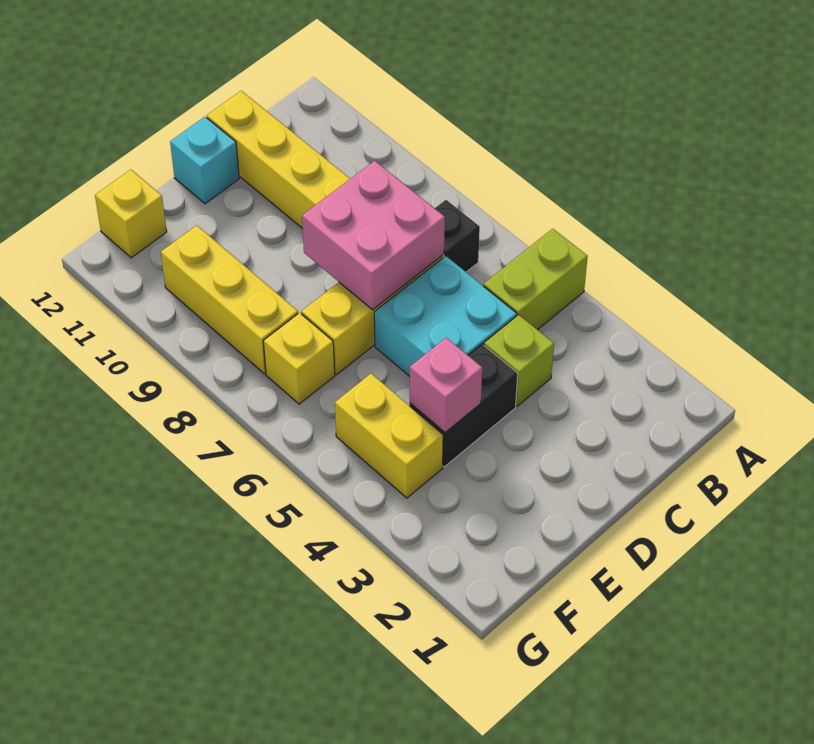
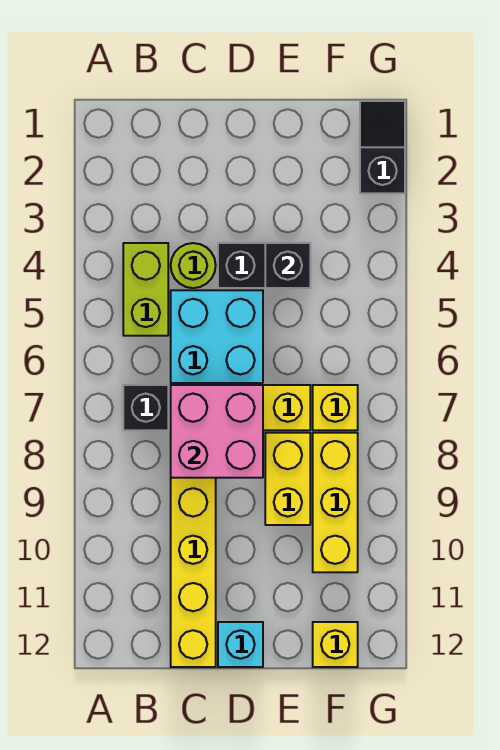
lime brick A5:B5 level 1 -> lime brick B4:B5 level 1
lime brick C4 level 1 -> lime round brick C4 level 1
pink brick E4 level 2 -> black brick E4 level 2
yellow brick F4:F5 level 1 -> yellow brick E8:E9 level 1
none -> black slope G1:G2 level 1 top 2

